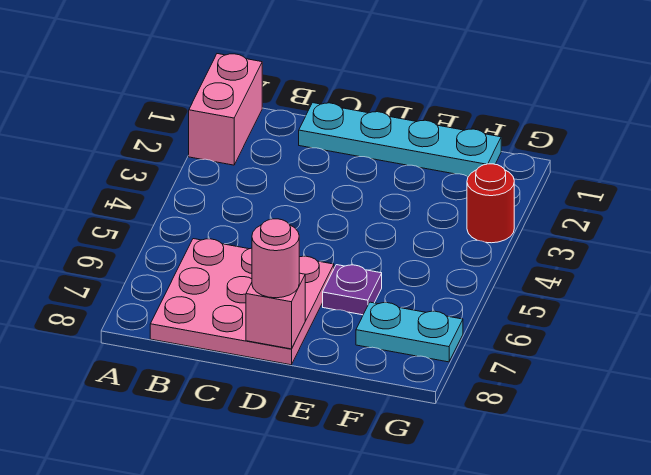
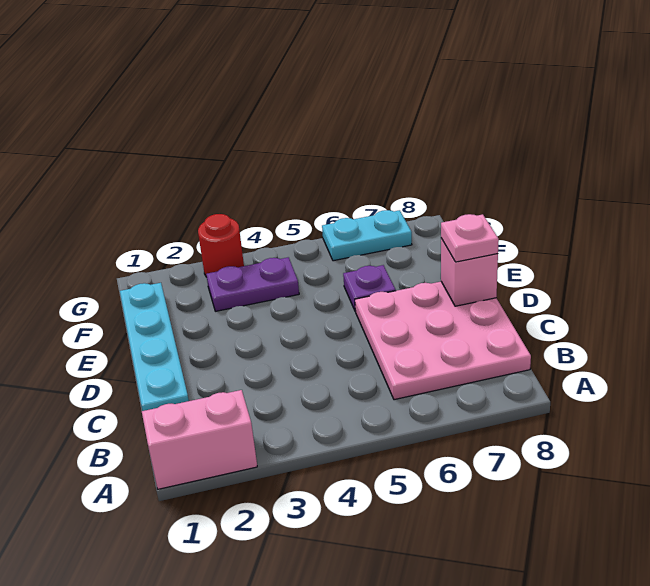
pink round brick D8 level 3 -> pink plate D8 level 3
none -> purple plate F3:F4 level 1
cyan plate F7:G7 level 1 -> cyan plate G6:G7 level 1

